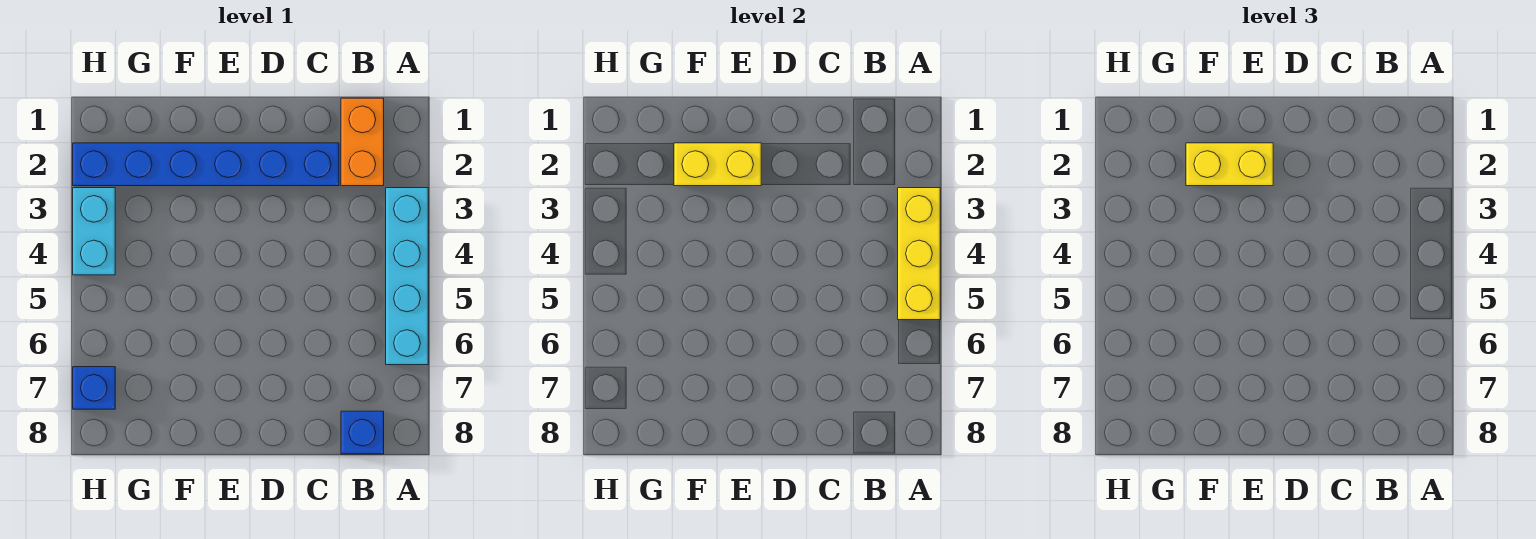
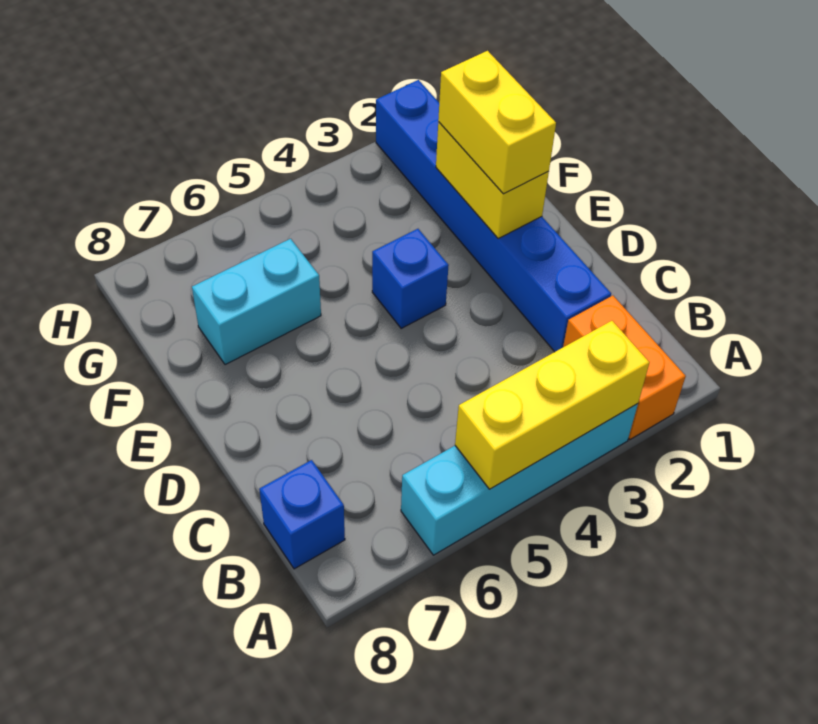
orange brick B1:B2 level 1 -> orange brick A2:B2 level 1
cyan brick H3:H4 level 1 -> cyan brick F6:F7 level 1
blue brick H7 level 1 -> blue brick E4 level 1

